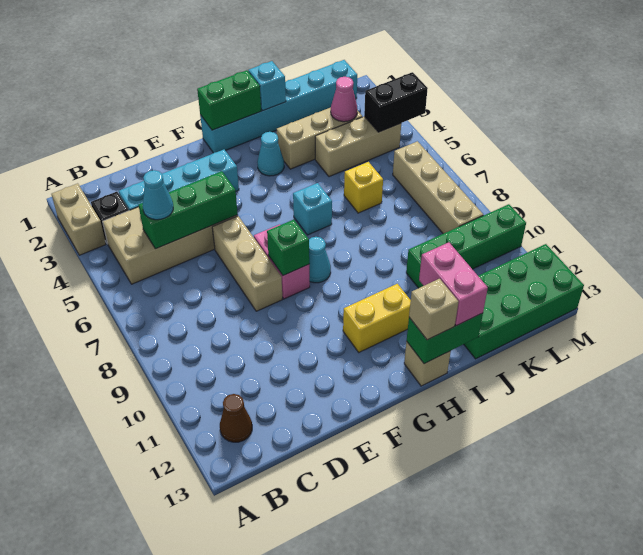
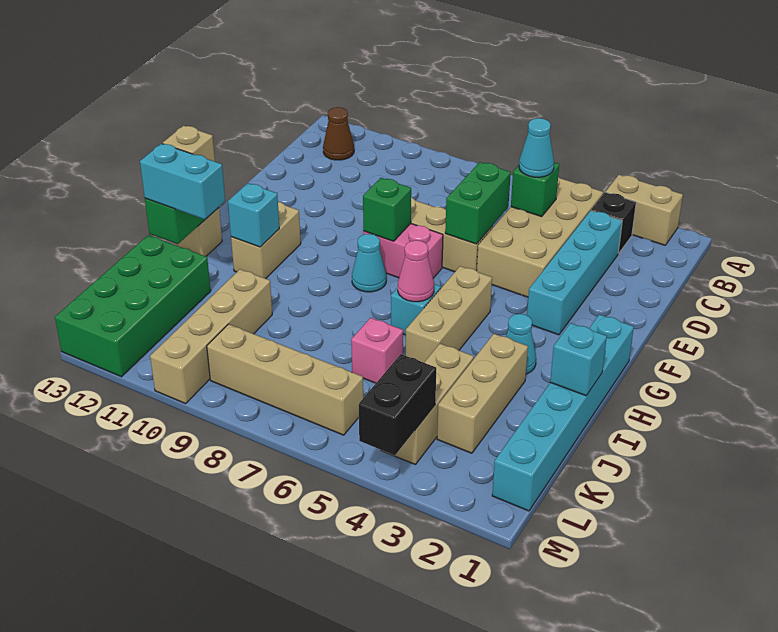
green brick C5:E5 level 2 -> green brick C5 level 2
green brick G1:H1 level 2 -> green brick D6:E6 level 2
none -> tan brick G5:I5 level 1
yellow brick G11:H11 level 1 -> tan brick G11:H11 level 1
none -> cyan brick H11 level 2
pink brick I12:I13 level 3 -> cyan brick I12:I13 level 3
yellow brick J6 level 1 -> pink brick J6 level 1
green brick J10:M10 level 1 -> tan brick J10:M10 level 1
pink cone K3 level 2 -> pink cone H6 level 2

